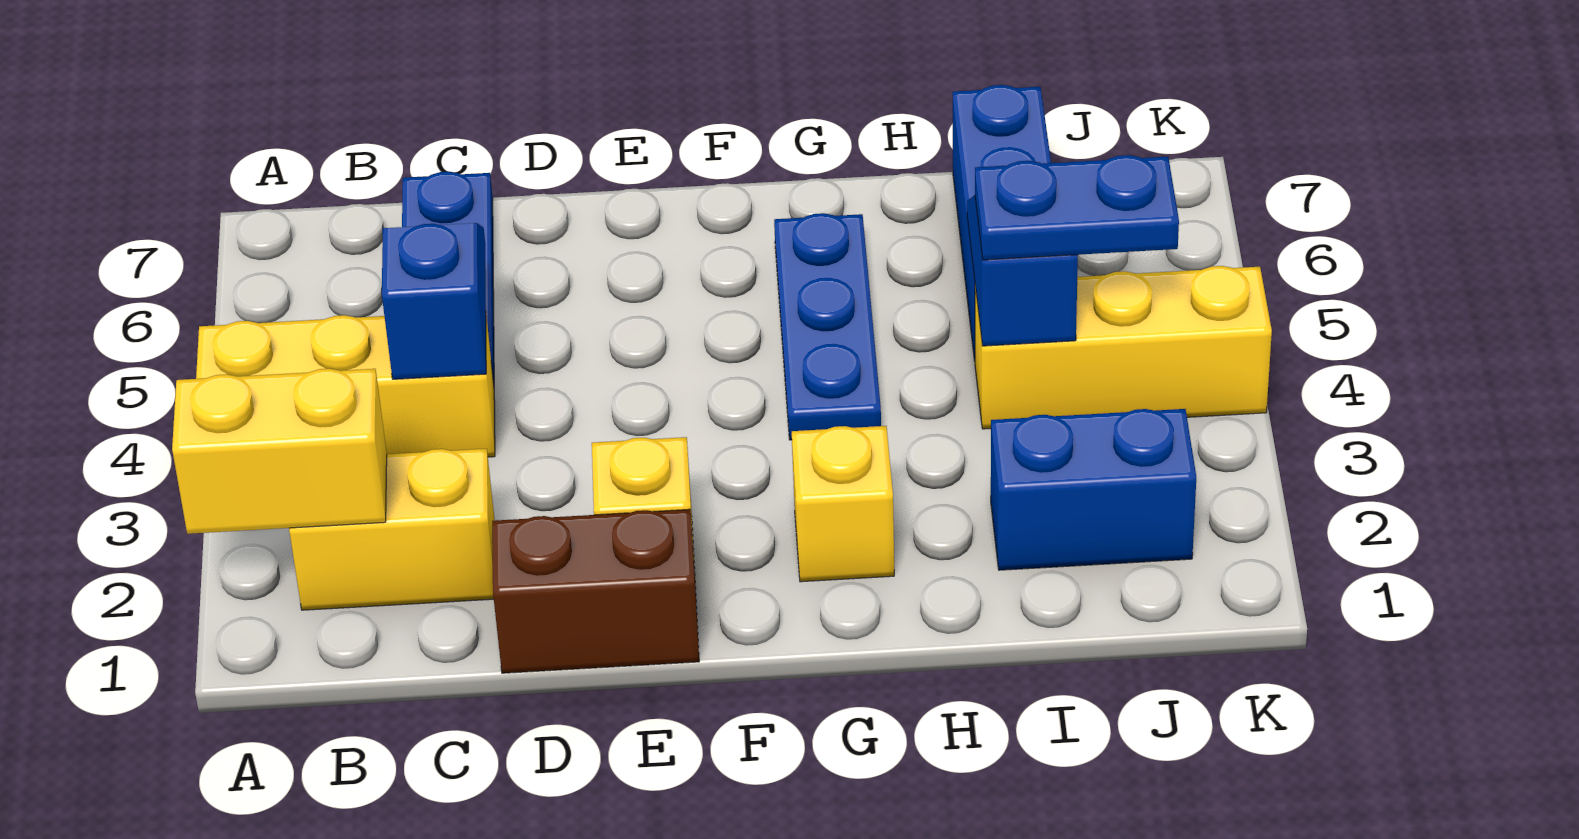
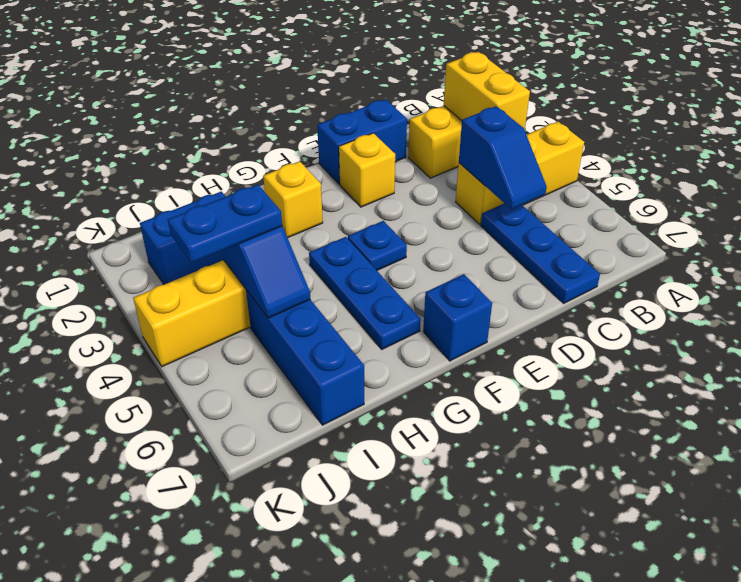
yellow brick A2:B2 level 2 -> yellow brick B2:B3 level 2
brown brick D1:E1 level 1 -> blue brick D1:E1 level 1
none -> blue plate F4 level 1
none -> blue brick F7 level 1

